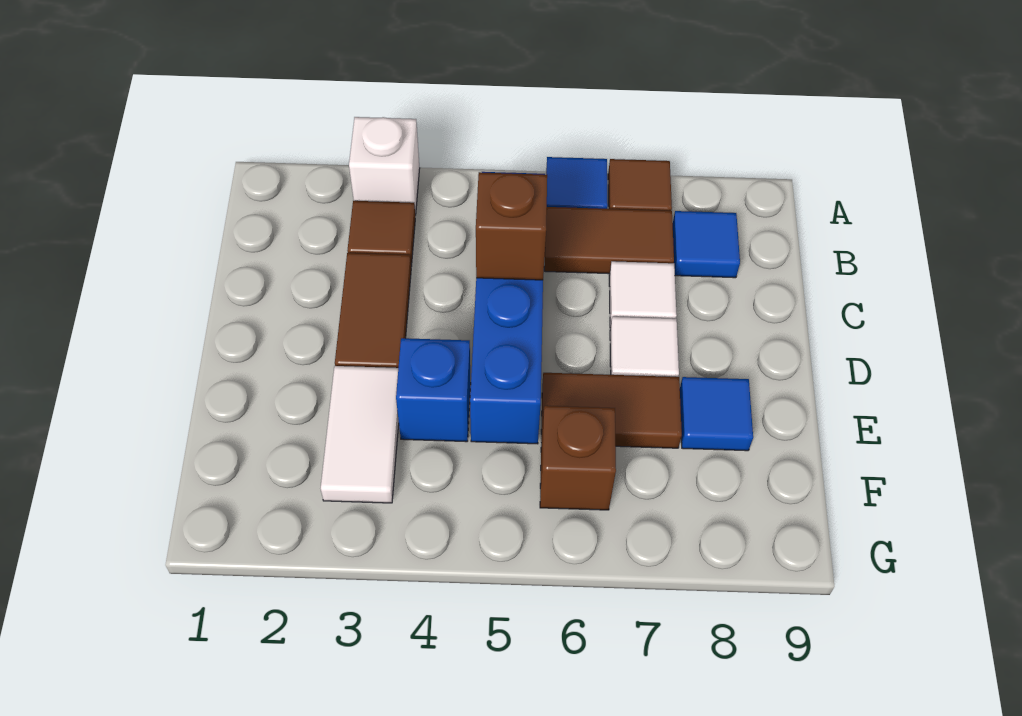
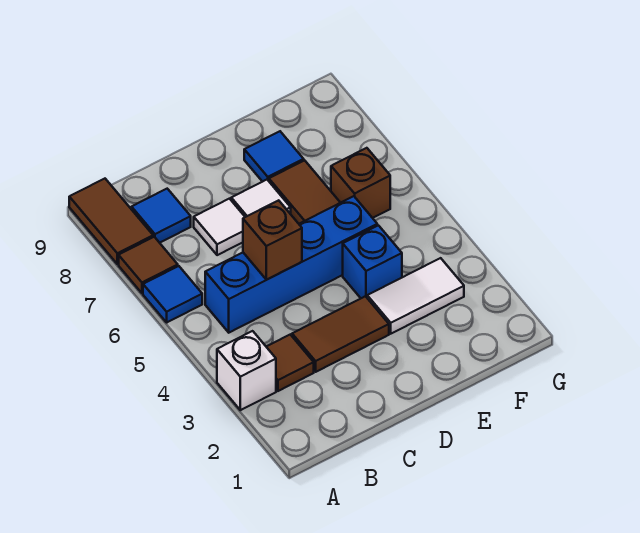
brown tile B6:B7 level 1 -> brown tile A8:A9 level 1

